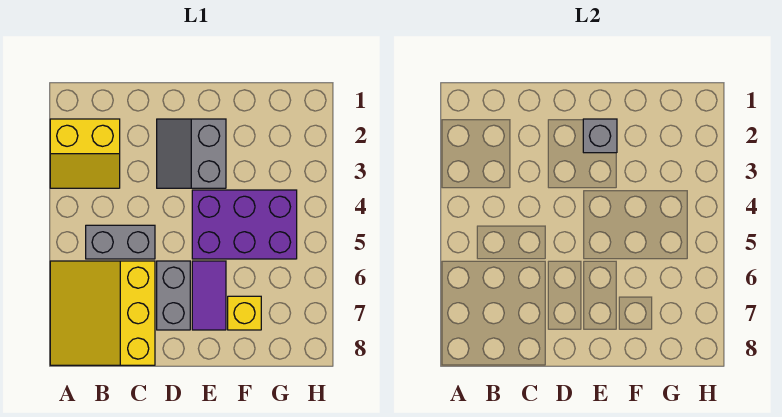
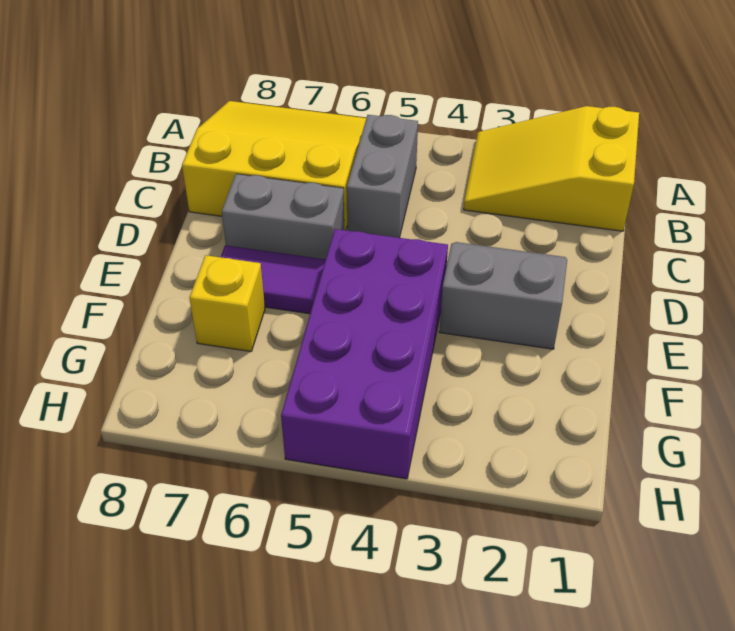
yellow slope A2:B3 level 1 top 2 -> yellow slope A1:B3 level 1 top 1
grey brick E2 level 2 -> none
purple brick E4:G5 level 1 -> purple brick E4:H5 level 1

